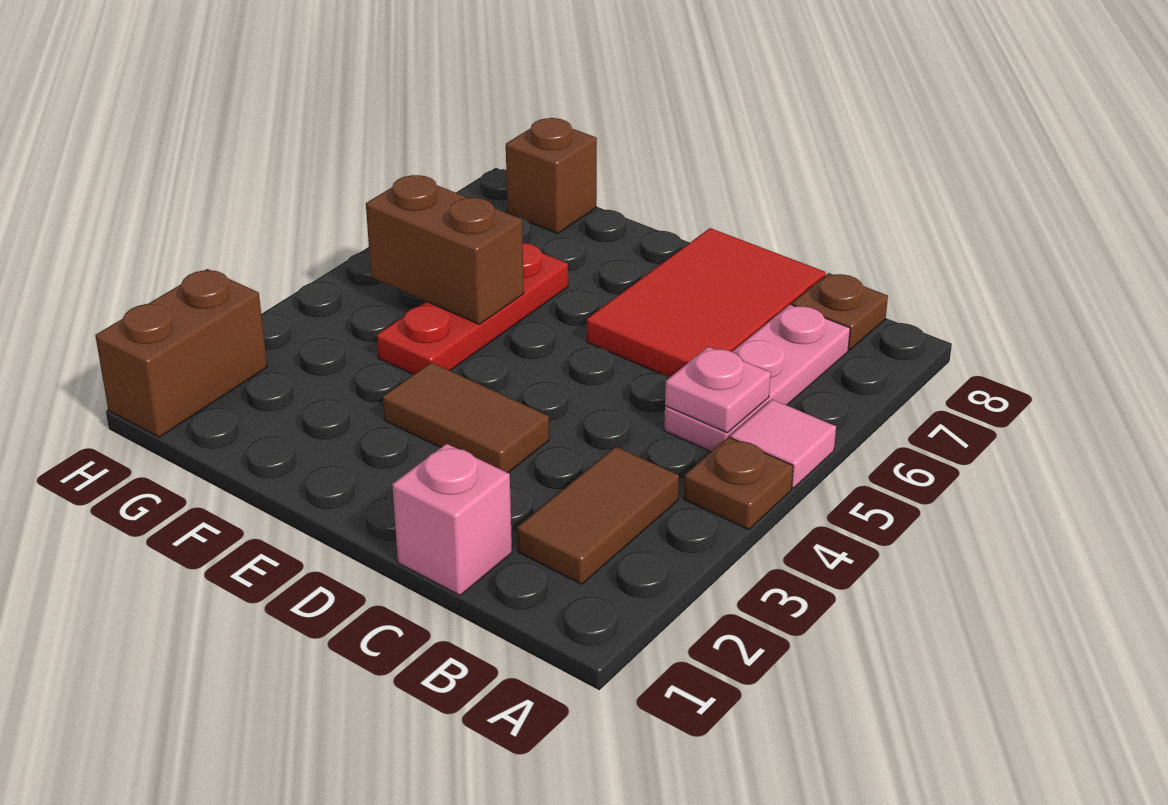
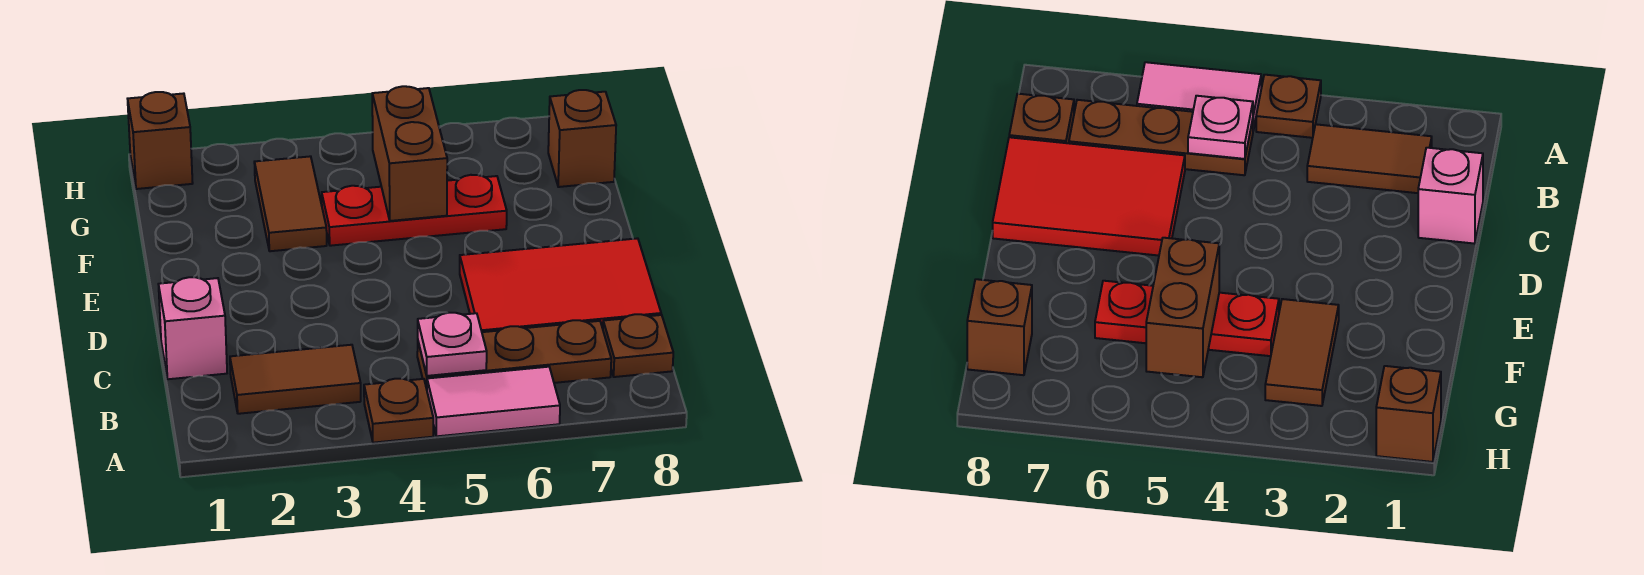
pink tile A5 level 1 -> pink tile A5:A6 level 1
pink plate B5:B7 level 1 -> brown plate B5:B7 level 1
brown tile D3:E3 level 1 -> brown tile F3:G3 level 1
brown brick H1:H2 level 1 -> brown brick H1 level 1

